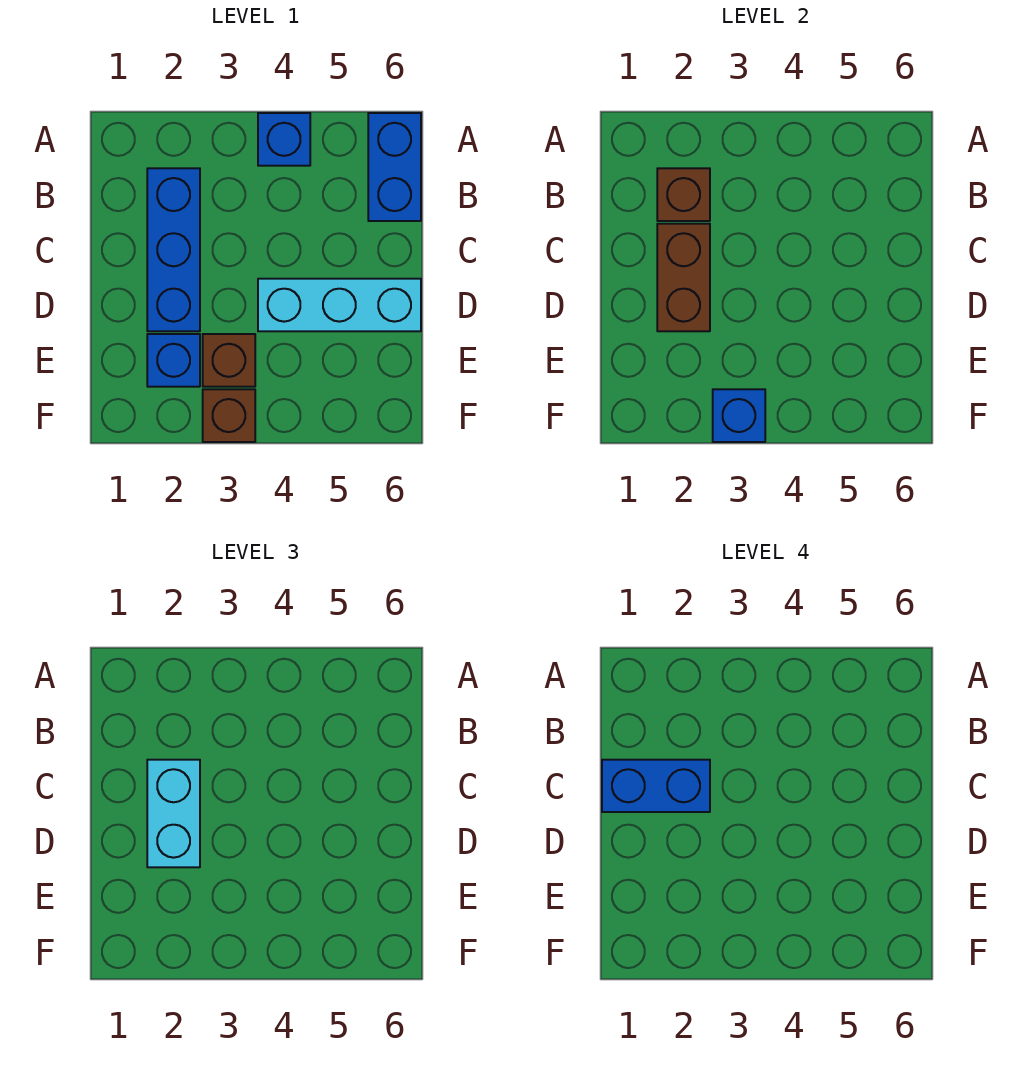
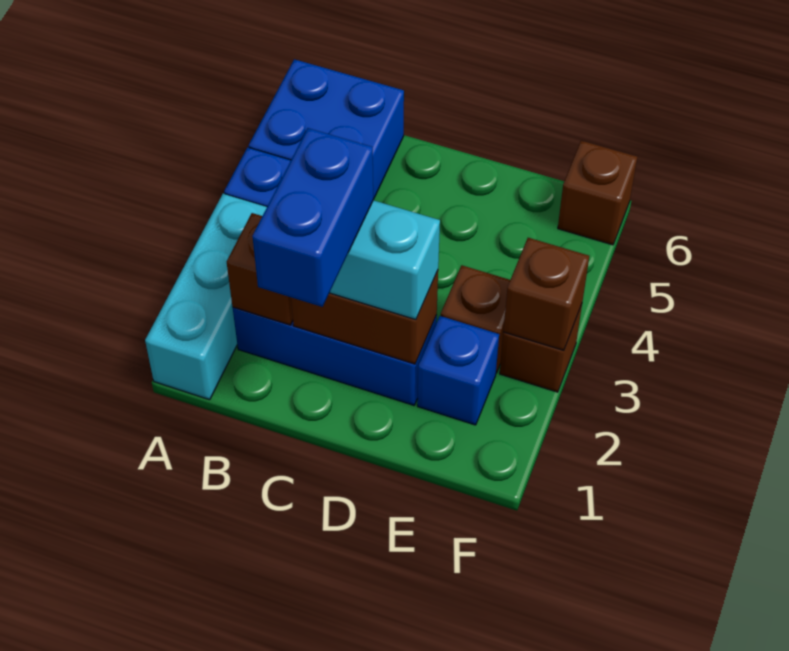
blue brick A6:B6 level 1 -> blue brick A5:B6 level 1
cyan brick D4:D6 level 1 -> cyan brick A1:A3 level 1
blue brick F3 level 2 -> brown brick F3 level 2
none -> brown brick F6 level 1

